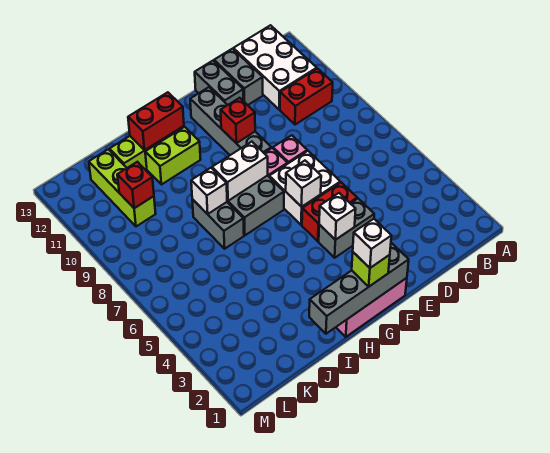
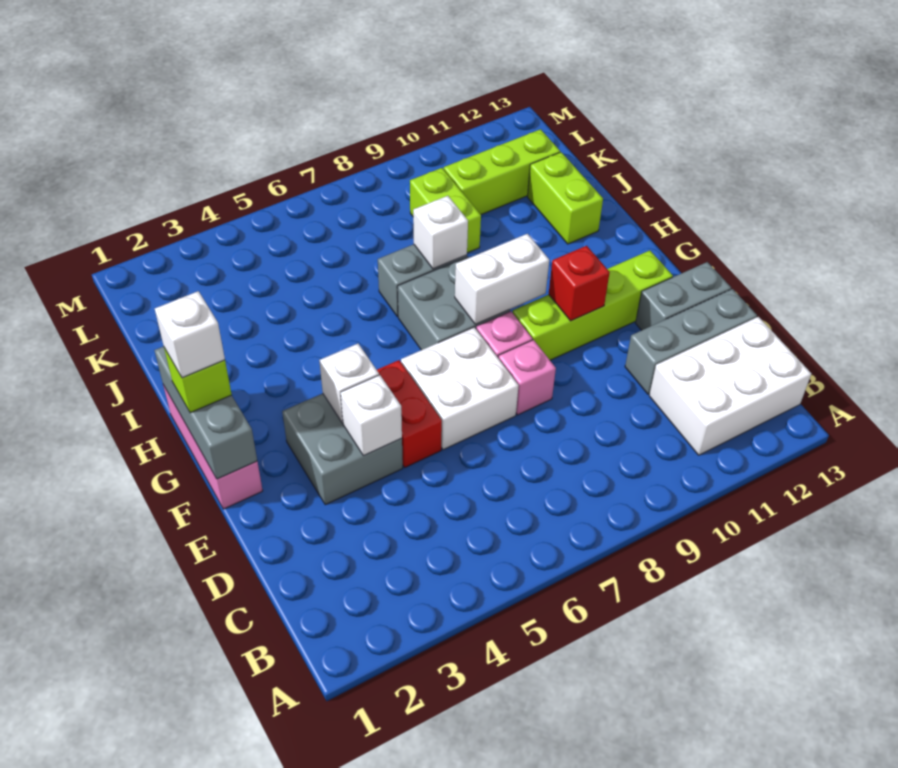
red brick B10:C10 level 1 -> none
grey brick D12:D13 level 1 -> grey brick D11:D13 level 1
grey brick E4:F4 level 1 -> grey brick E3:F4 level 1
grey brick F1:I1 level 2 -> grey brick F1:H1 level 2
white brick F6 level 2 -> white brick E4 level 2
grey brick F9:F12 level 1 -> lime brick F9:F12 level 1
white brick G8:H8 level 2 -> white brick G8:G9 level 2
lime brick H11:I11 level 1 -> lime brick J9:K9 level 1
red brick H12:I12 level 2 -> none
red brick K10 level 2 -> none

